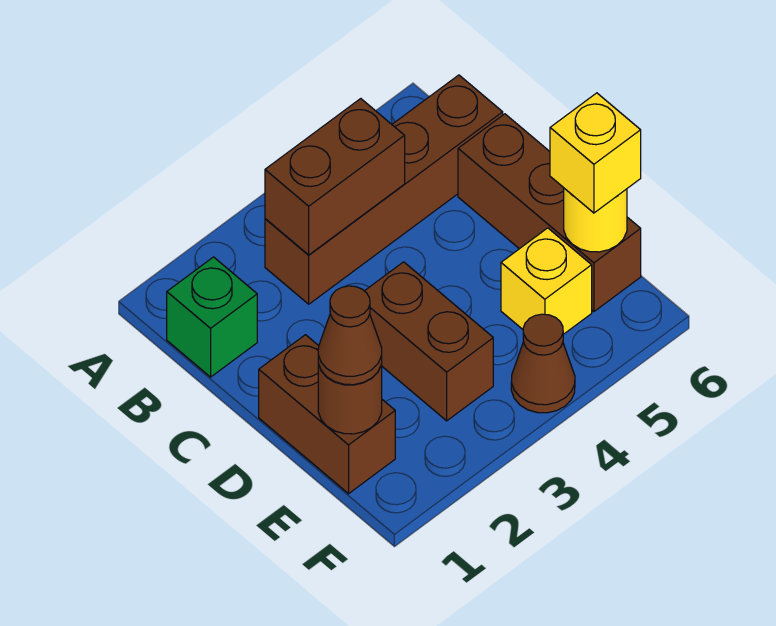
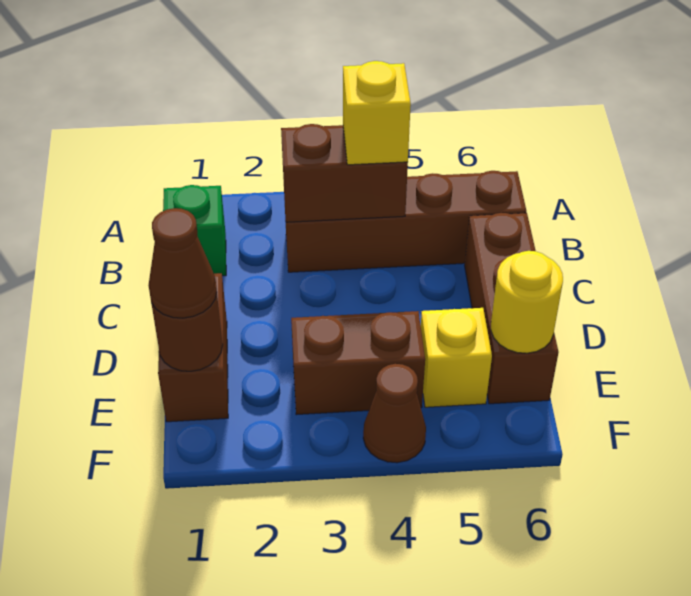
brown brick D3:E3 level 1 -> brown brick E3:E4 level 1
yellow brick E6 level 3 -> yellow brick B4 level 3

